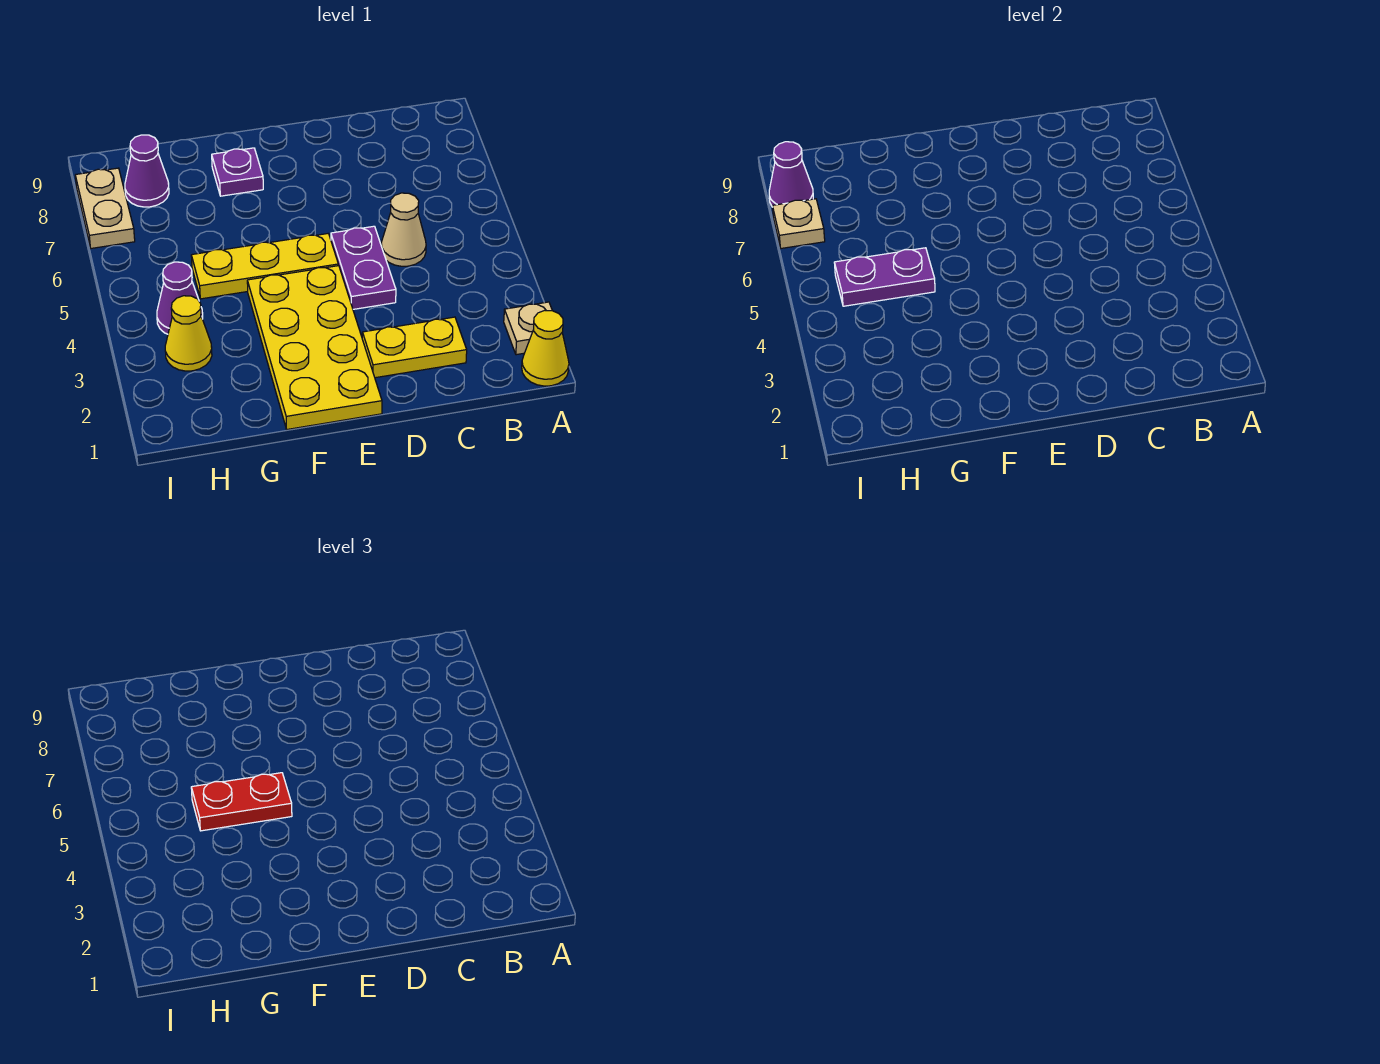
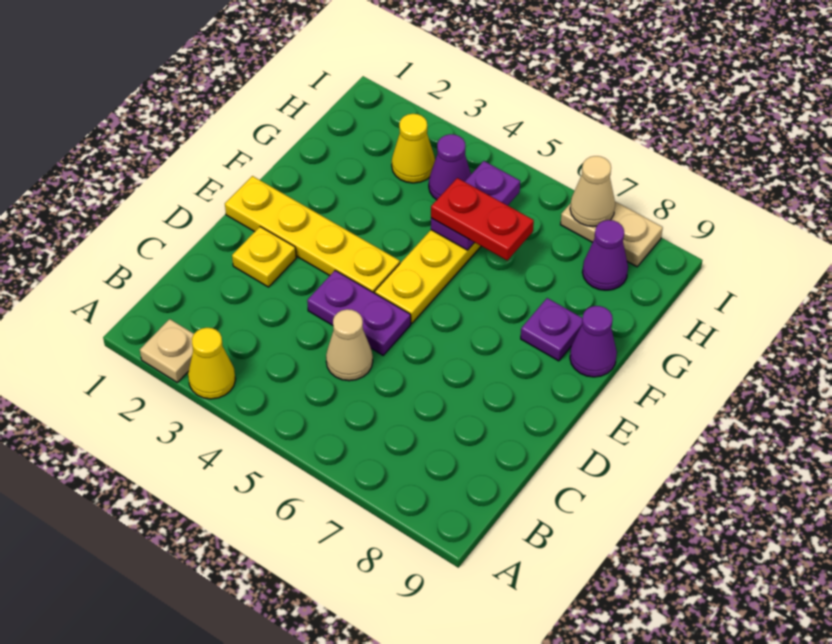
yellow cone A1 level 1 -> yellow cone A3 level 1
yellow plate C2:D2 level 1 -> yellow plate D2 level 1
yellow plate E1:F4 level 1 -> yellow plate E1:E4 level 1
red plate F5:G5 level 3 -> red plate G5:G6 level 3
tan plate I7 level 2 -> tan cone I7 level 2
purple cone I8 level 2 -> purple cone F9 level 1

